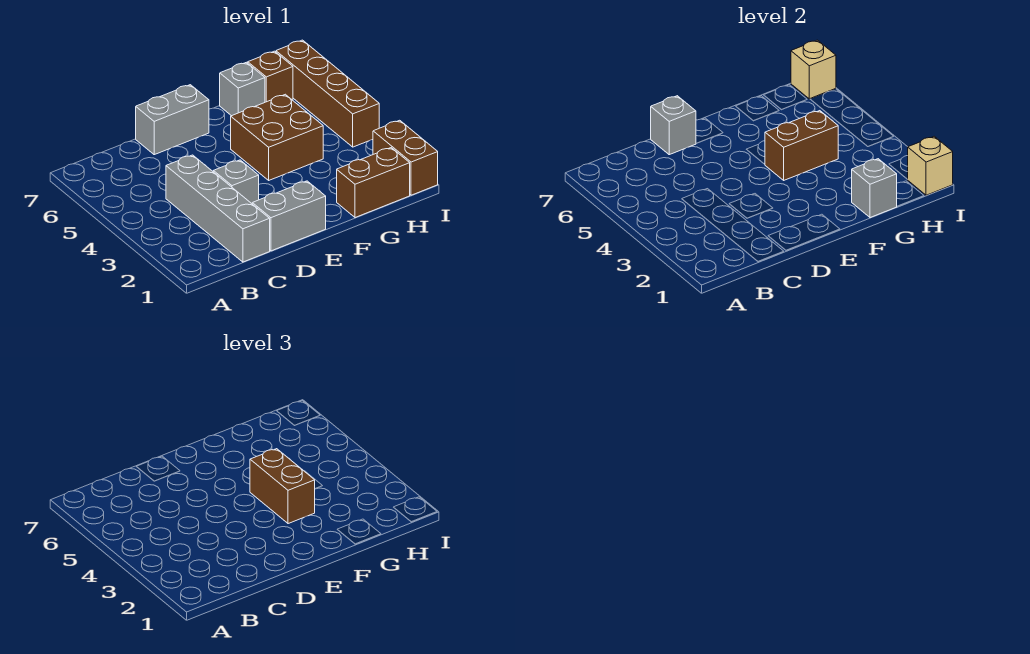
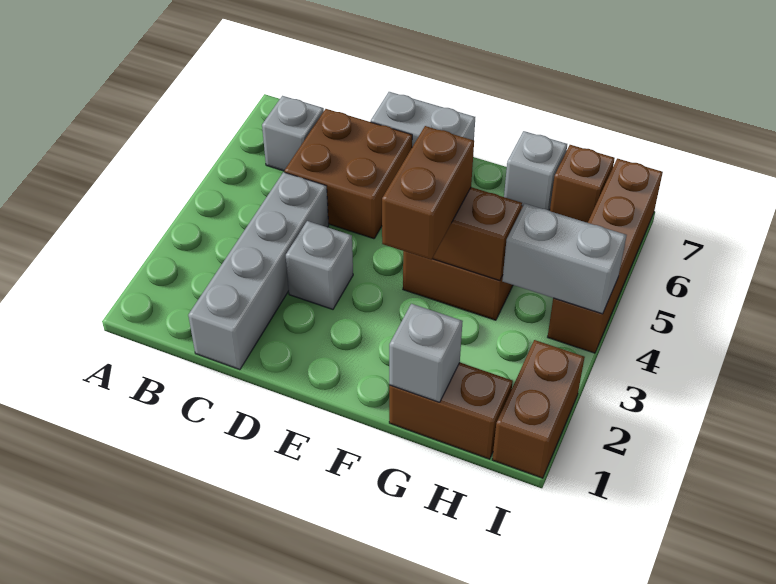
none -> brown brick C5:D6 level 1
grey brick D1:E1 level 1 -> grey brick H4:I4 level 2
grey brick D7 level 2 -> grey brick B6 level 1
tan brick I1 level 2 -> none
tan brick I7 level 2 -> none

